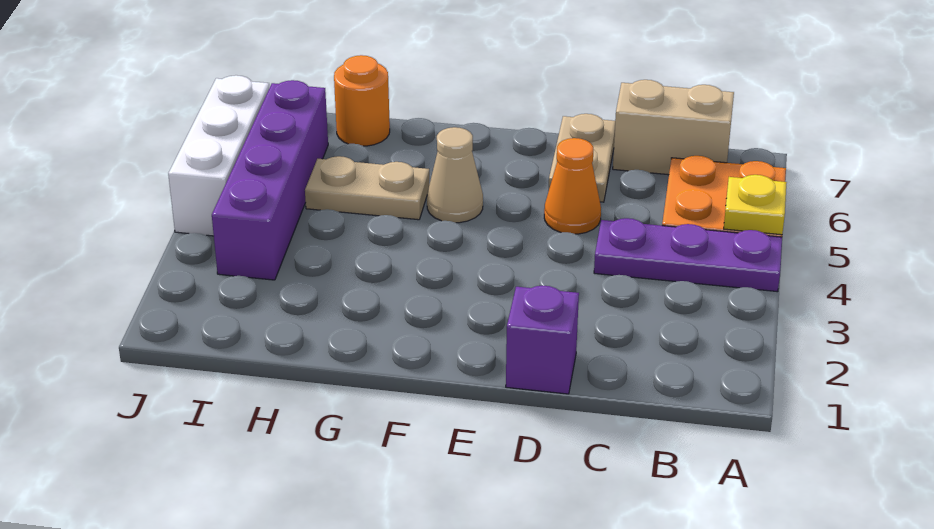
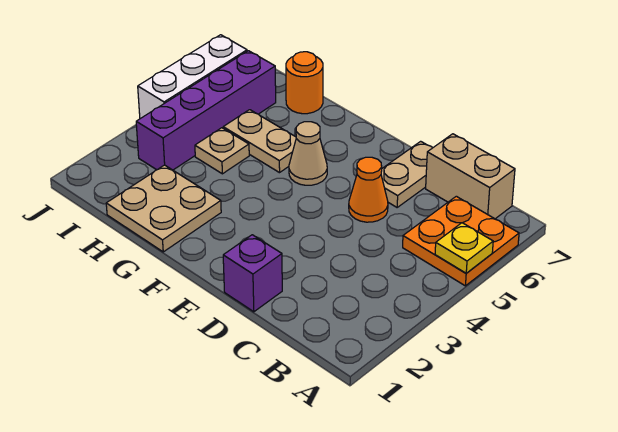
purple plate A4:C4 level 1 -> none
none -> tan plate G1:H2 level 1
none -> tan plate H4 level 1

